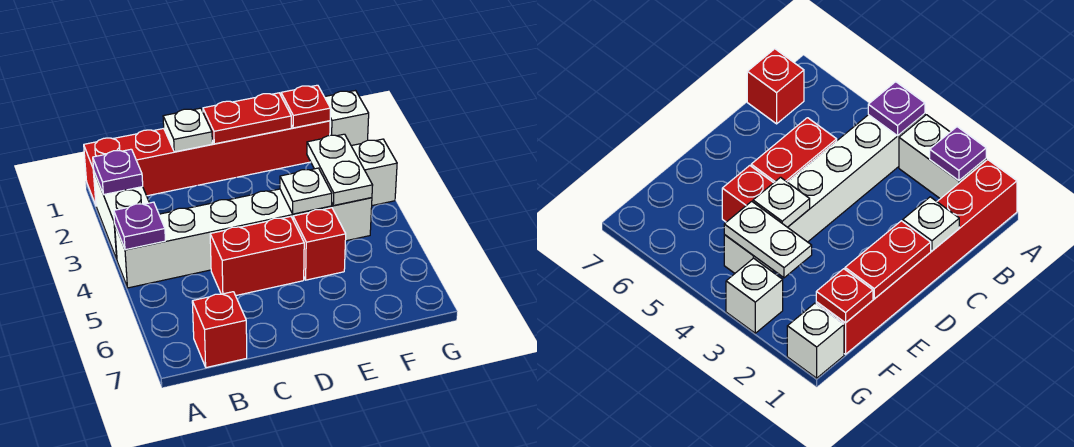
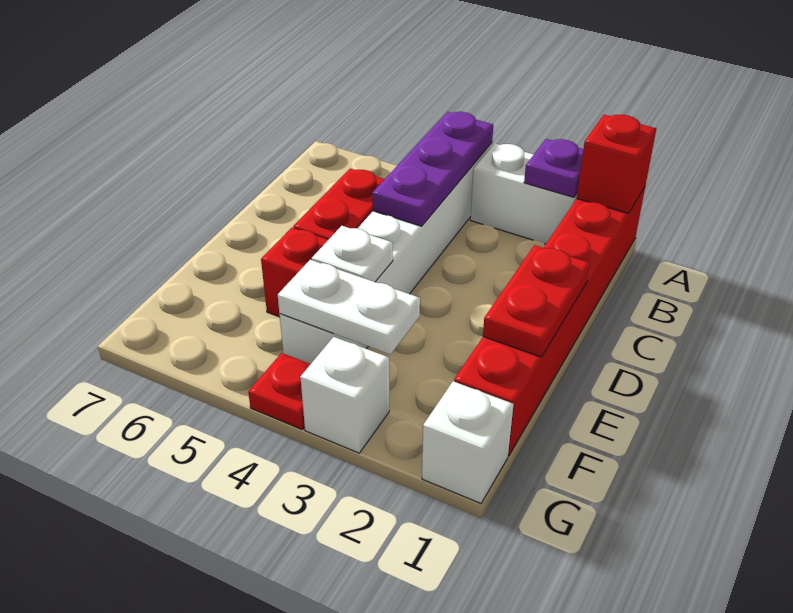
purple plate A4 level 2 -> purple plate A4:C4 level 2
red brick B7 level 1 -> red brick A1 level 2
white plate C1 level 2 -> none
red plate F1 level 2 -> red plate G4 level 1

